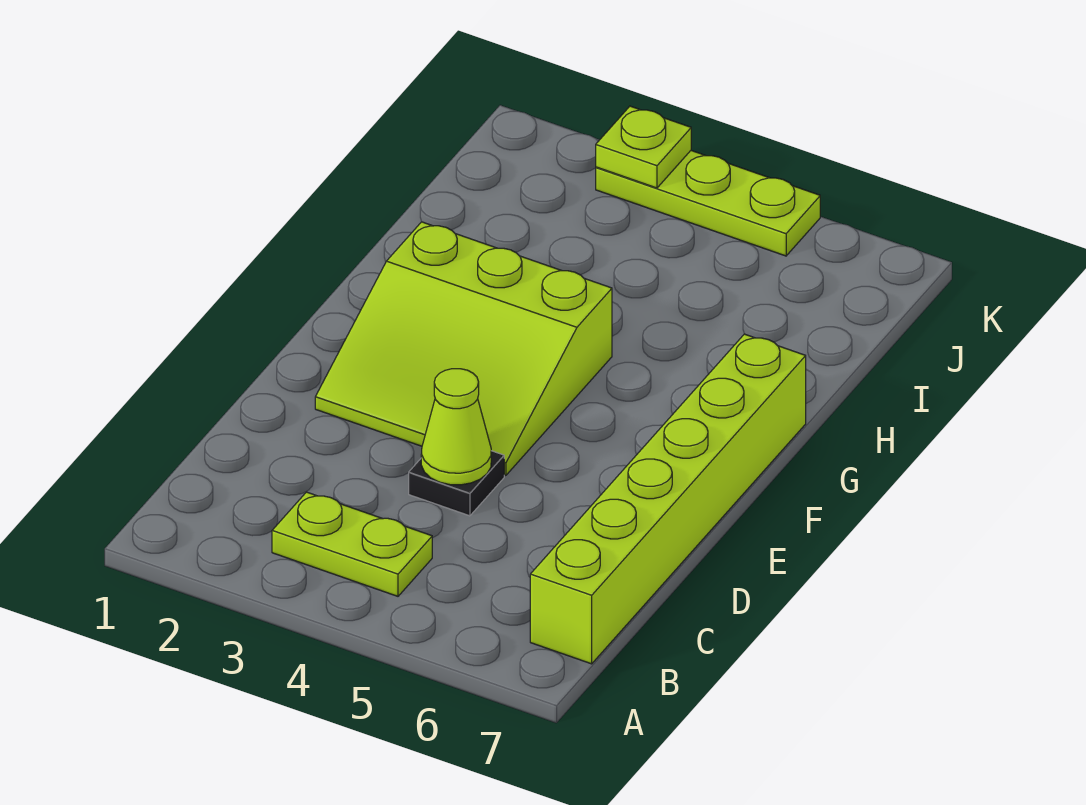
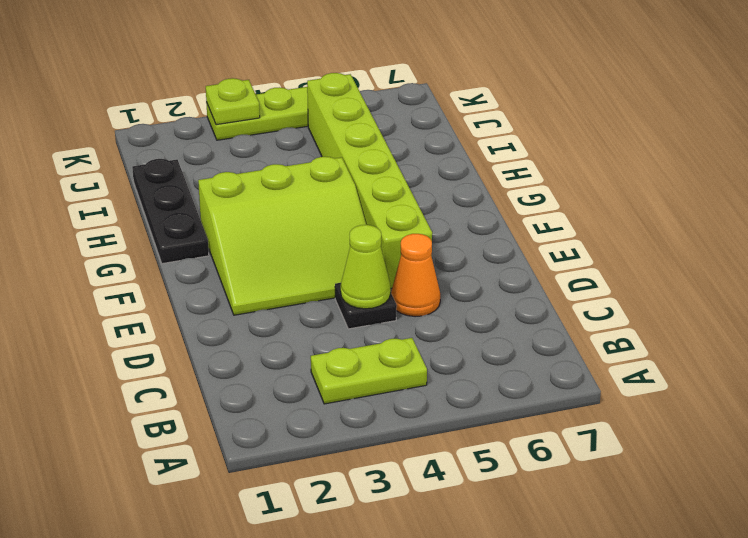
lime brick B7:G7 level 1 -> lime brick E5:J5 level 1
none -> orange cone D5 level 1
none -> black plate G1:I1 level 1

